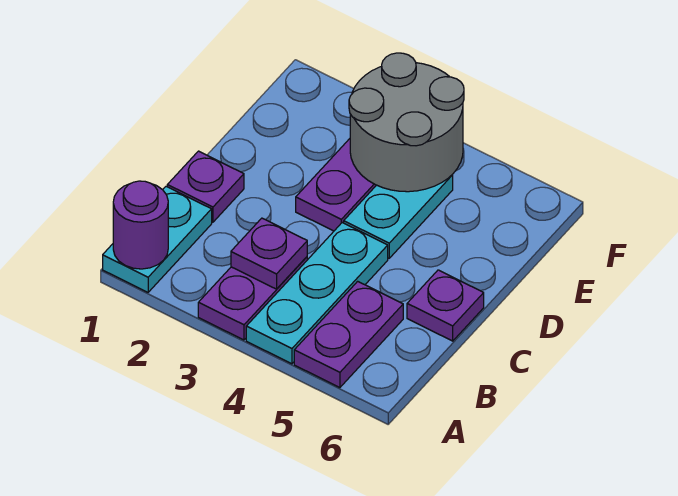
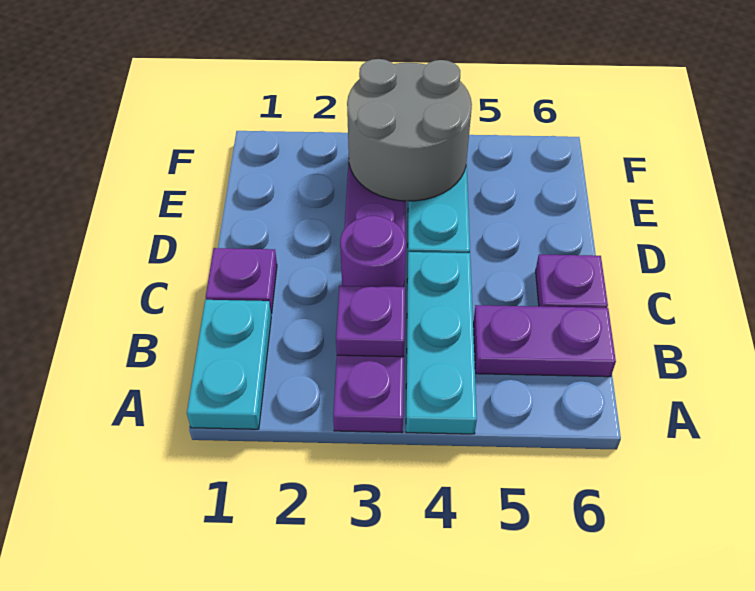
purple round brick A1 level 2 -> purple round brick C3 level 1
purple plate A5:B5 level 1 -> purple plate B5:B6 level 1

